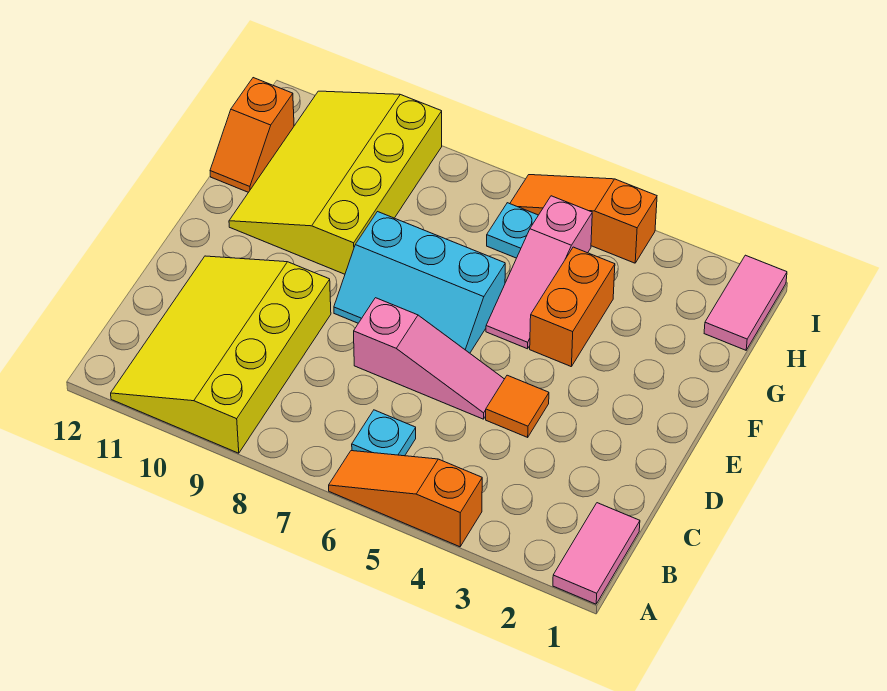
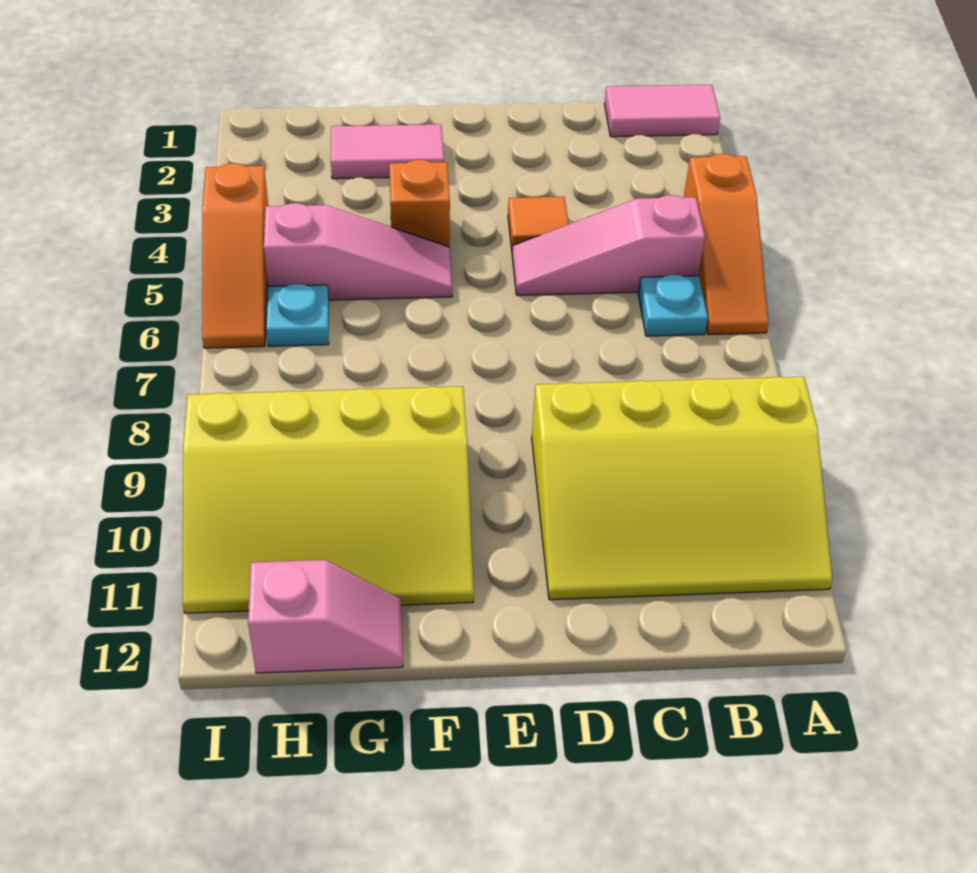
pink slope D5:D7 level 1 top 7 -> pink slope B5:D5 level 1 top B
cyan slope E6:F8 level 1 top F -> none
orange brick F4:G4 level 1 -> orange brick F4 level 1
orange slope G12:H12 level 1 top H -> pink slope G12:H12 level 1 top H
pink tile H1:I1 level 1 -> pink tile F2:G2 level 1

